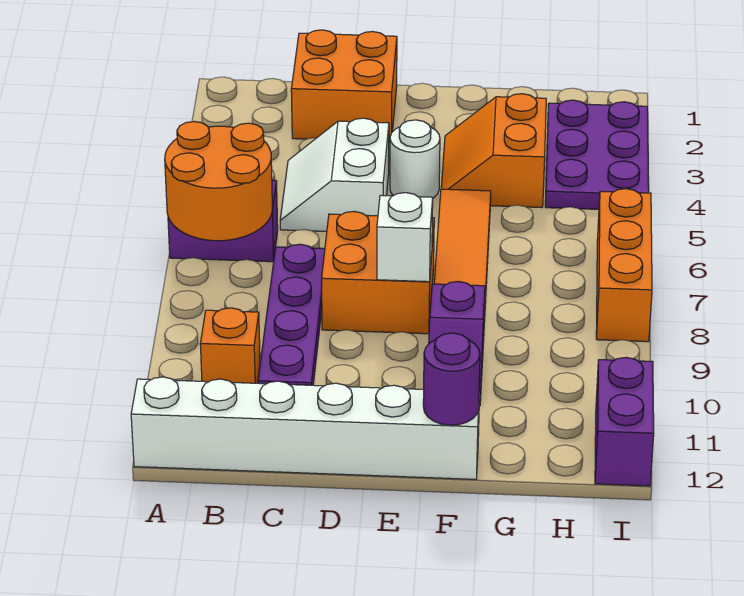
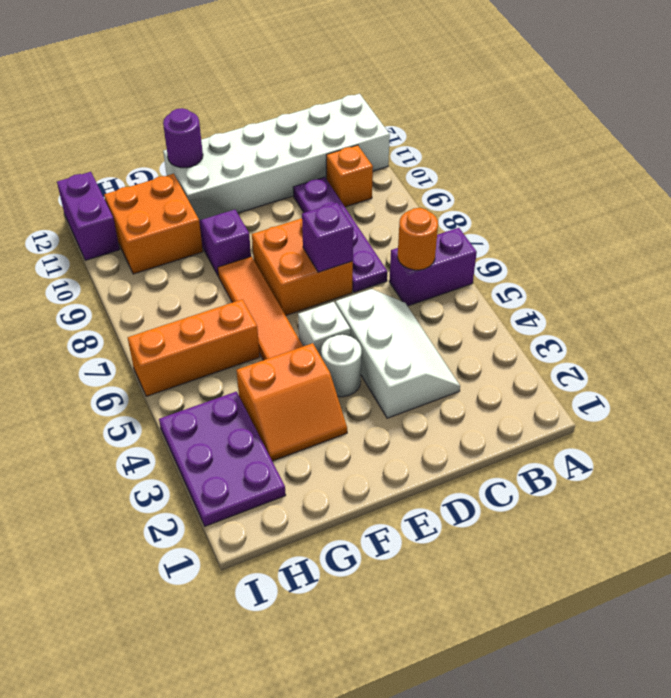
orange round brick A6:B7 level 2 -> orange round brick B6 level 2
white brick A12:F12 level 1 -> white brick A11:F12 level 1
orange brick C1:D2 level 1 -> orange brick G10:H11 level 1
white slope C4:D5 level 1 top D -> white slope C3:D5 level 1 top D
none -> purple brick D7 level 2
white brick E8 level 2 -> white brick E5 level 1
orange slope F3:G4 level 1 top G -> orange slope F3:G4 level 1 top 4
orange brick I6:I8 level 1 -> orange brick G6:I6 level 1

